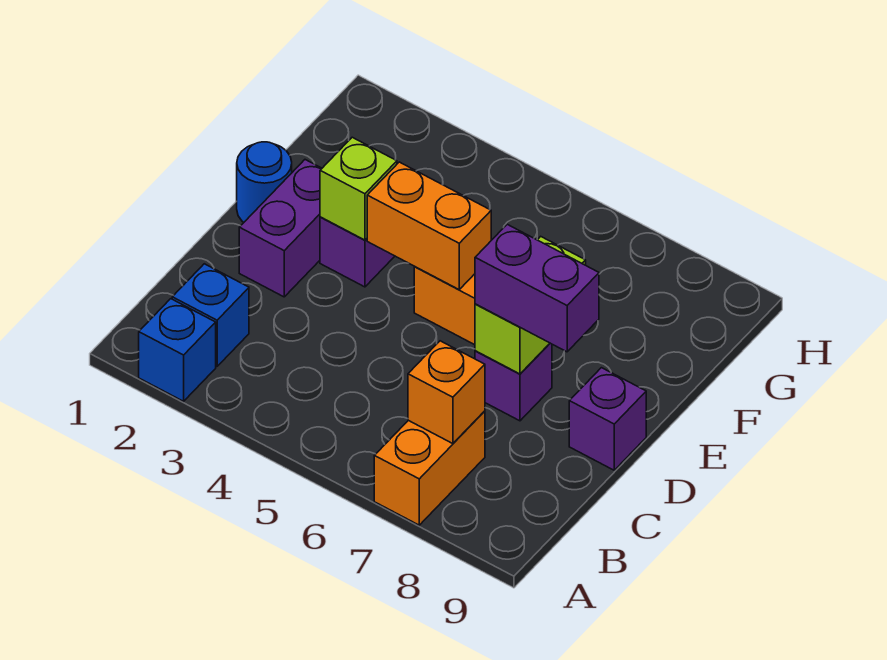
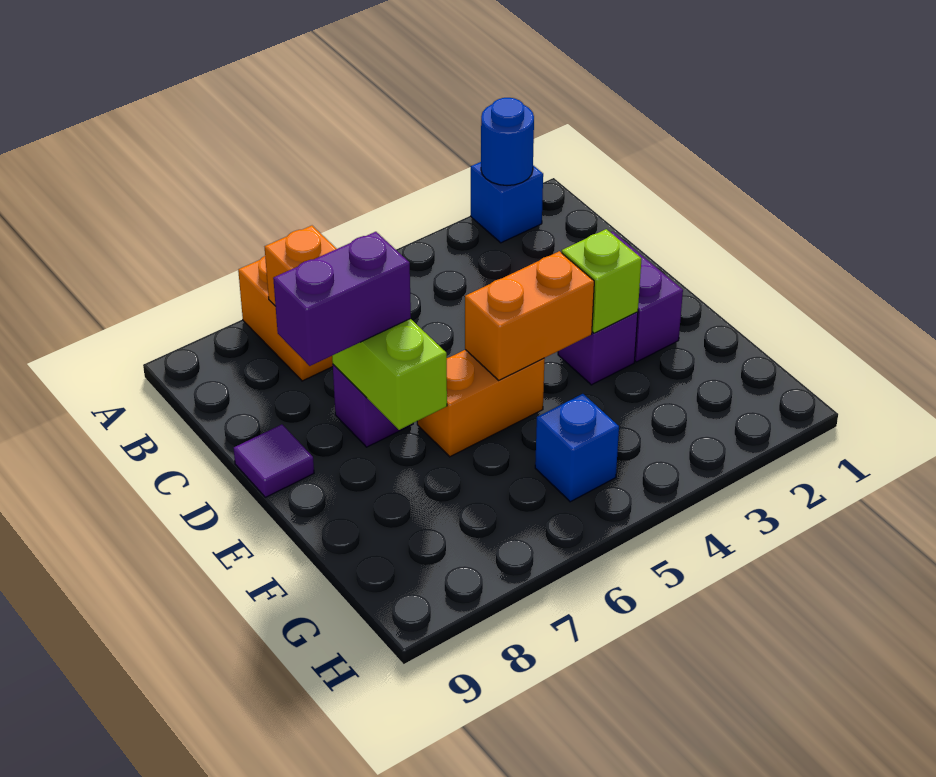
blue brick B2 level 1 -> blue brick G5 level 1
purple brick D9 level 1 -> purple tile D9 level 1
blue round brick E1 level 1 -> blue round brick A2 level 2

